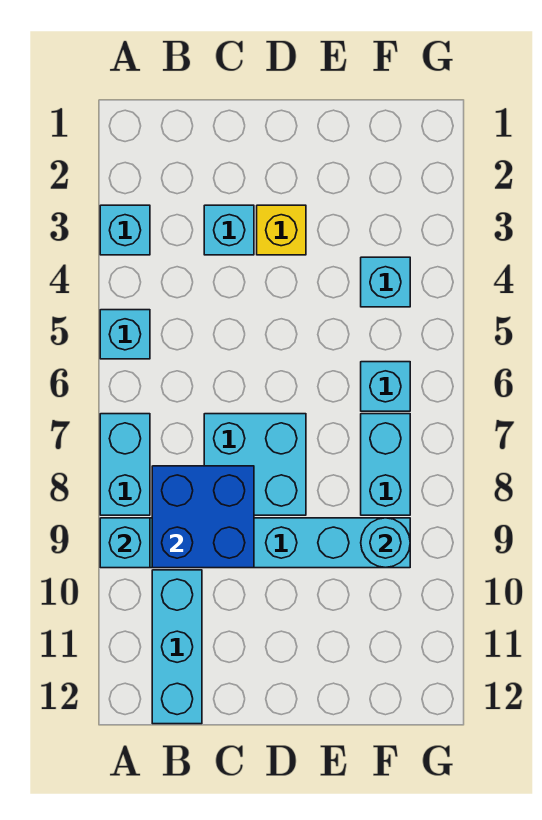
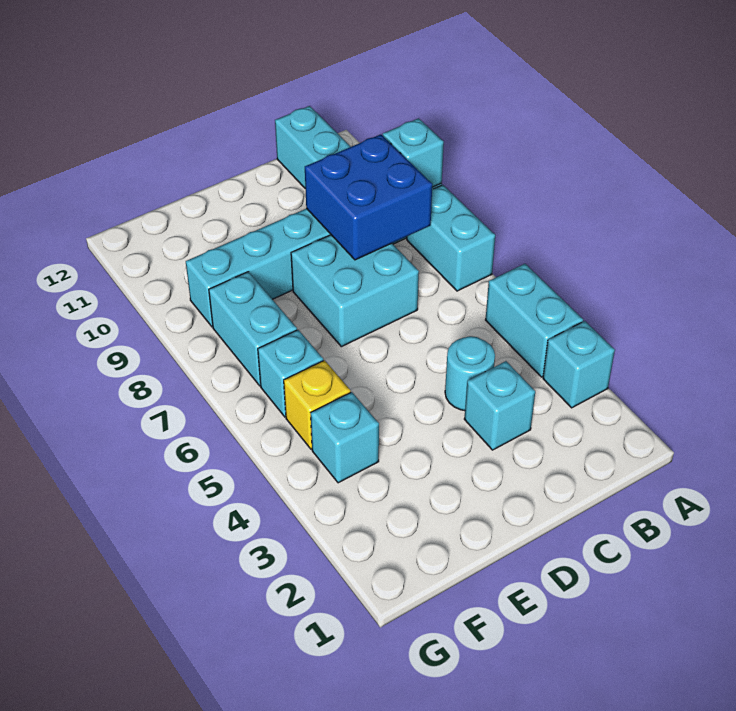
cyan brick A5 level 1 -> cyan brick A4:A5 level 1
yellow brick D3 level 1 -> yellow brick F5 level 1
cyan round brick F9 level 2 -> cyan round brick C4 level 1

